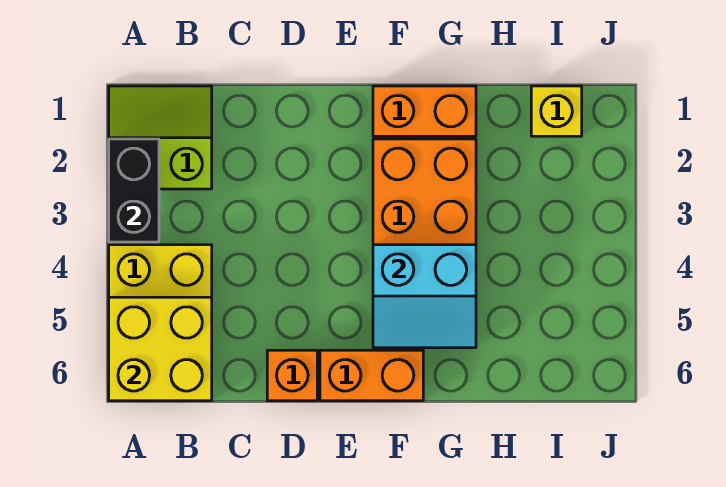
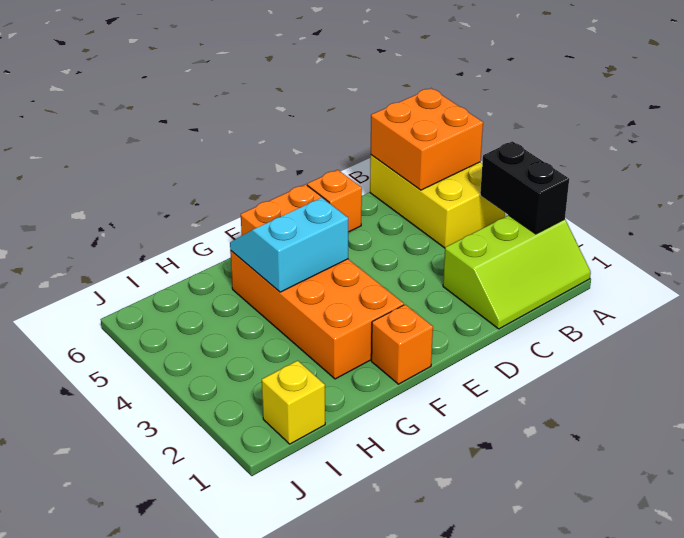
lime slope A1:B2 level 1 top 2 -> lime slope A1:C2 level 1 top 2
yellow brick A5:B6 level 2 -> orange brick A5:B6 level 2
orange brick F1:G1 level 1 -> orange brick F1 level 1

